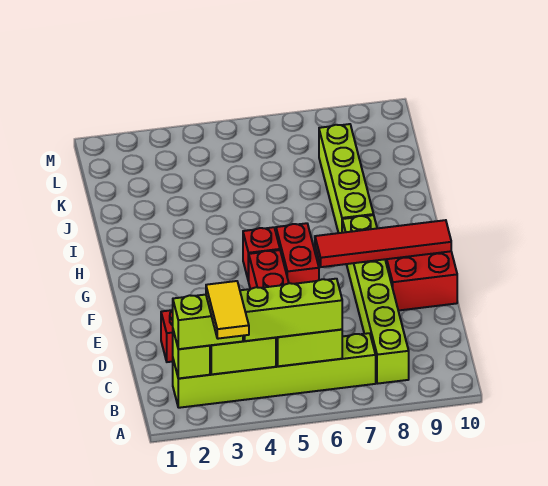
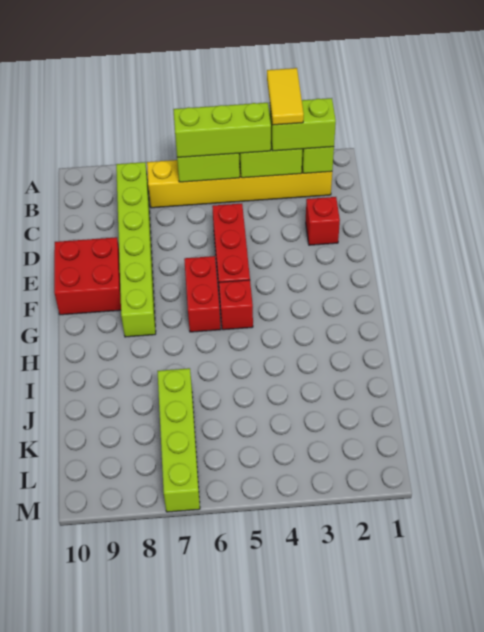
lime brick B2:B7 level 1 -> yellow brick B2:B7 level 1
red tile F7:F10 level 2 -> none
lime brick H8:K8 level 1 -> lime brick J7:M7 level 1

